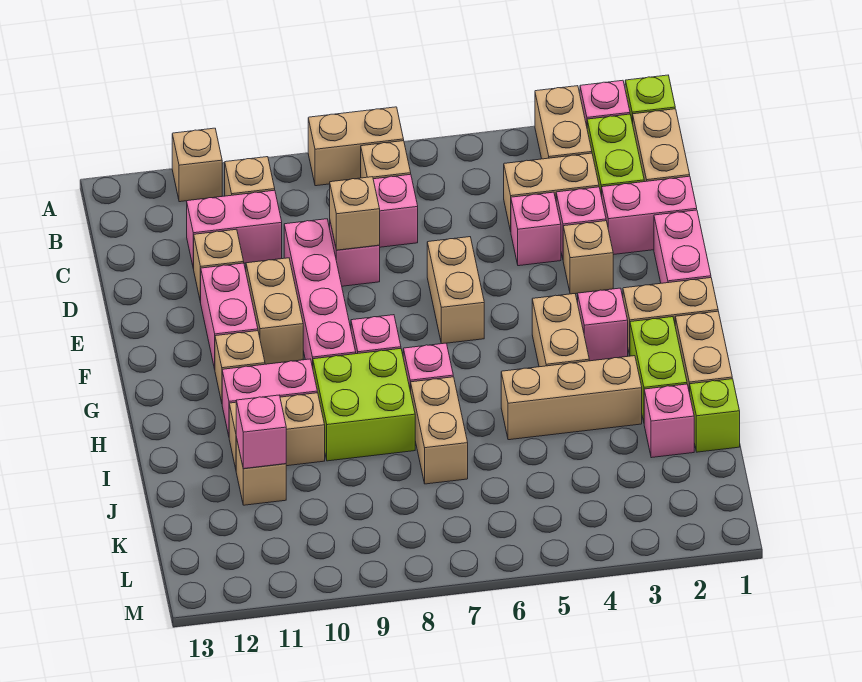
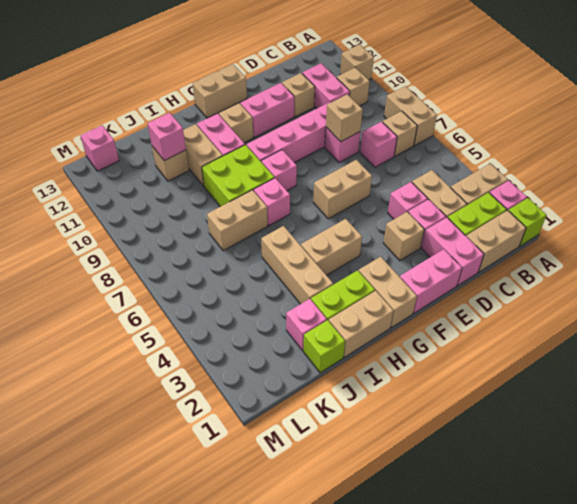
tan brick E10:F10 level 1 -> tan brick F13:G13 level 1
pink brick G3 level 1 -> pink brick L13 level 1

